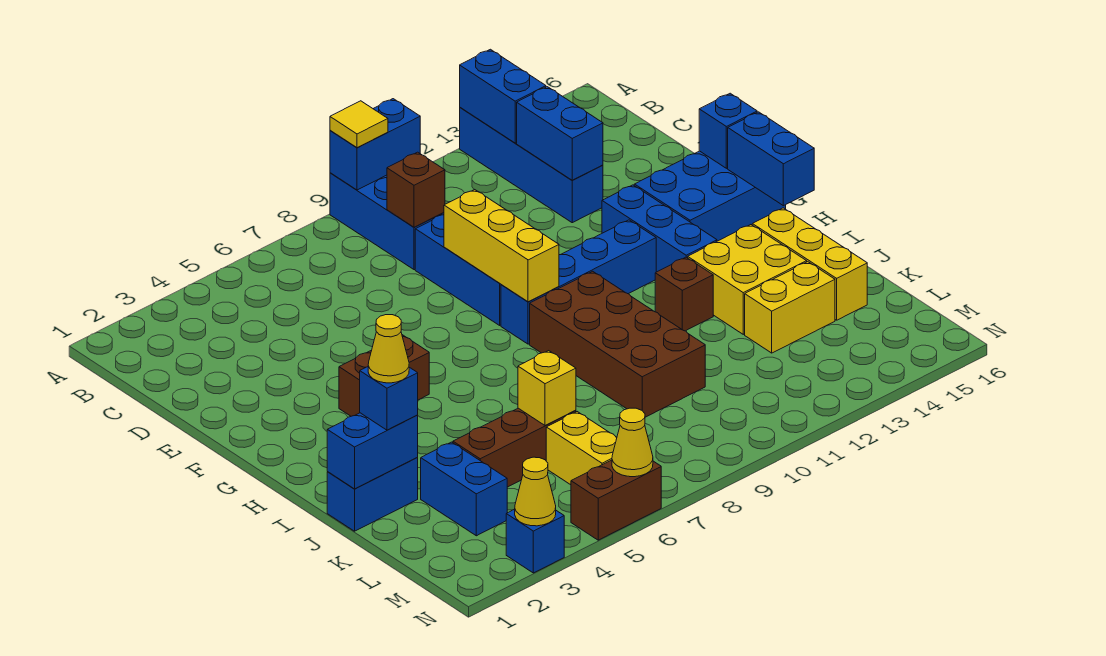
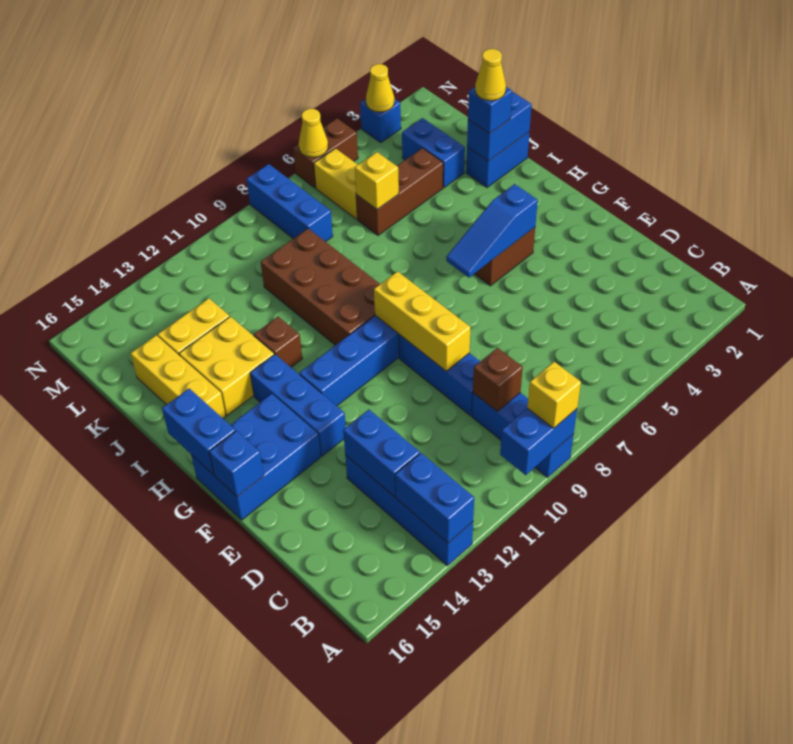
yellow tile A9 level 3 -> yellow brick A9 level 3
none -> blue slope G4:G6 level 2 top 4
none -> blue brick L8:N8 level 1

